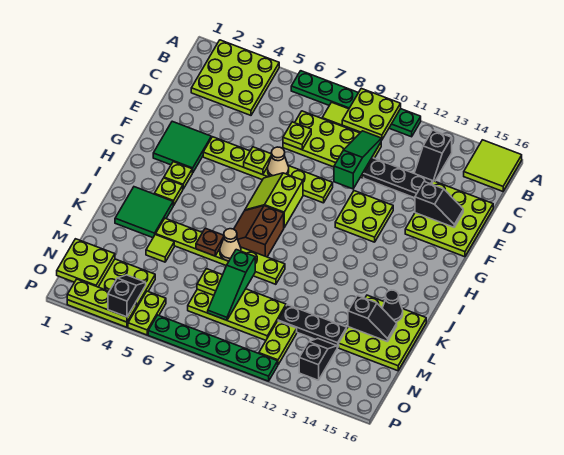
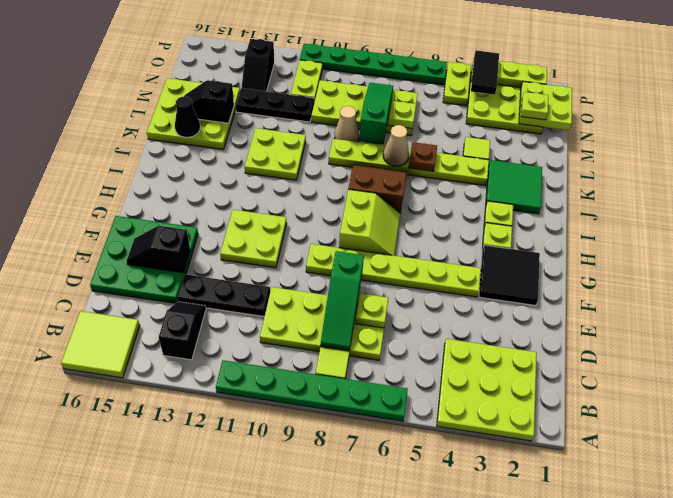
lime plate A9:B10 level 2 -> lime plate J11:K12 level 1
green slope C10:E10 level 2 top E -> green slope C8:E8 level 2 top E
lime plate D14:F16 level 1 -> green plate D14:F16 level 1
green tile F2:G3 level 1 -> black tile F2:G3 level 1
lime plate F6 level 2 -> lime plate N2 level 3
tan cone F7 level 2 -> tan cone L9 level 1
brown slope I7:J8 level 1 top 8 -> brown slope I7:J8 level 1 top I
black slope O4:P4 level 3 top P -> black tile O4:P4 level 3

